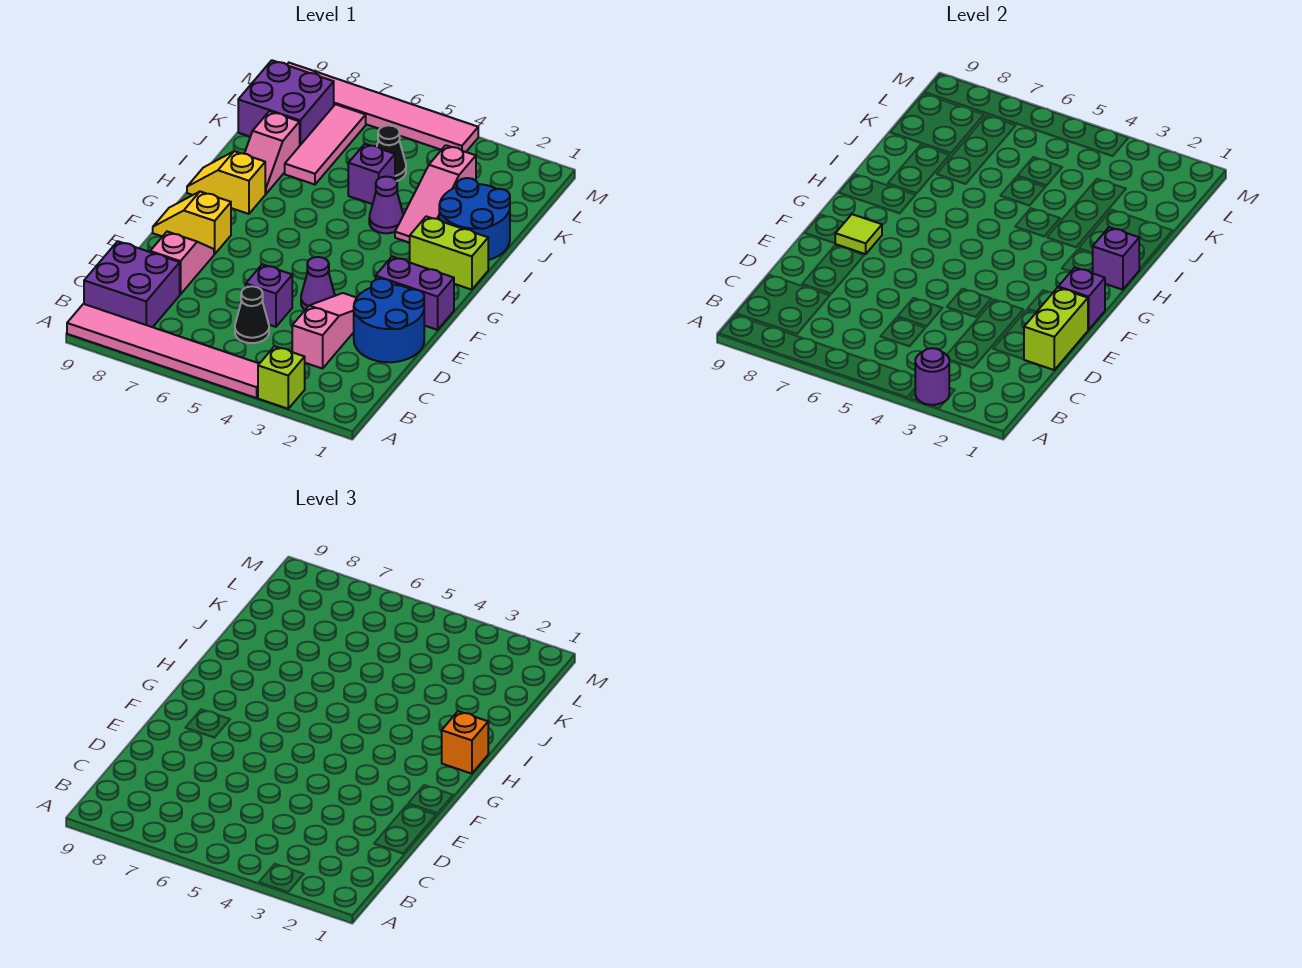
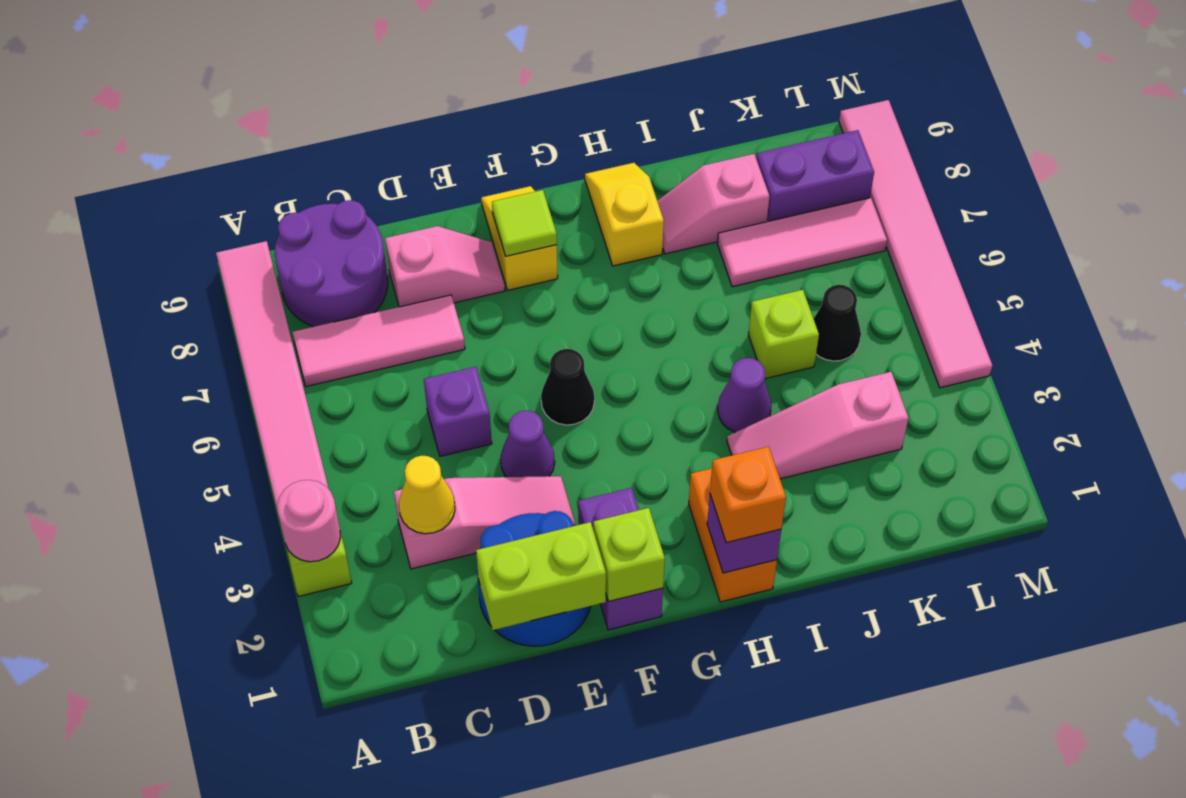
purple round brick A3 level 2 -> pink round brick A3 level 2
none -> pink tile B7:D7 level 1
purple brick B8:C9 level 1 -> purple round brick B8:C9 level 1
none -> yellow cone C3 level 2
black cone C5 level 1 -> black cone F5 level 1
purple brick F1 level 2 -> lime brick F1 level 2
lime brick H1:H2 level 1 -> orange brick H1:H2 level 1
blue round brick I1:J2 level 1 -> none
purple brick J5 level 1 -> lime brick J5 level 1
purple brick K8:L9 level 1 -> purple brick K8:L8 level 1

